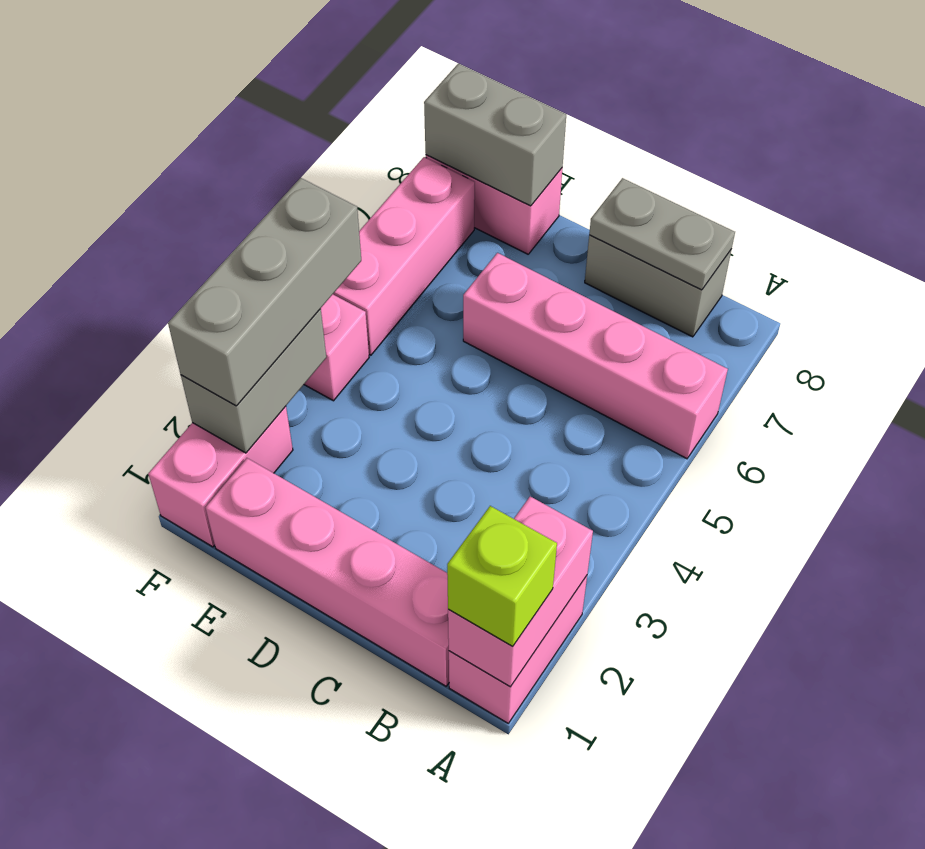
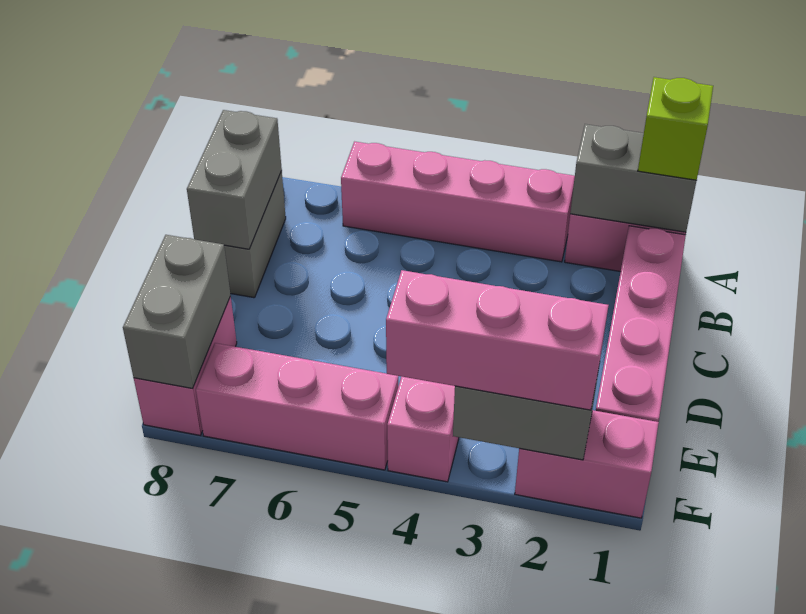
pink brick A1:A2 level 2 -> grey brick A1:A2 level 2
pink brick A6:D6 level 1 -> pink brick A3:A6 level 1
grey plate B8:C8 level 2 -> grey brick B8:C8 level 2
grey brick F2:F4 level 3 -> pink brick F2:F4 level 3

